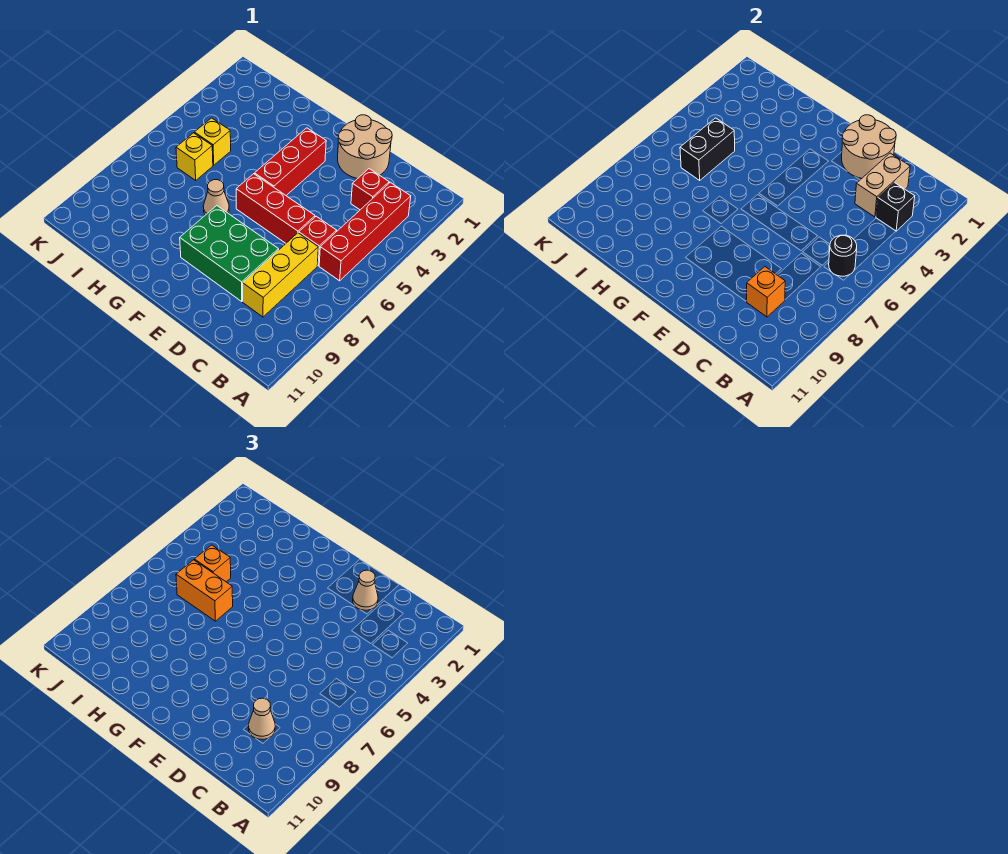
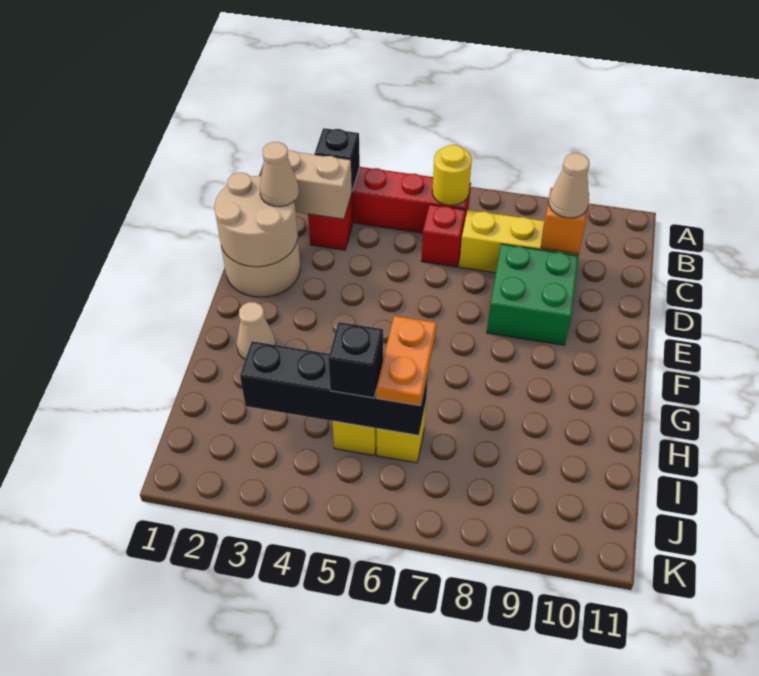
black round brick B6 level 2 -> yellow round brick B6 level 2
red brick D6:F6 level 1 -> none
green brick D8:F9 level 1 -> green brick D8:E9 level 1
red brick F3:F5 level 1 -> none
tan cone G7 level 1 -> tan cone G2 level 1
orange brick H6:I6 level 3 -> orange plate H6:I6 level 3
black brick I5:I6 level 2 -> black brick I3:I6 level 2
orange brick I5 level 3 -> black brick I5 level 3

